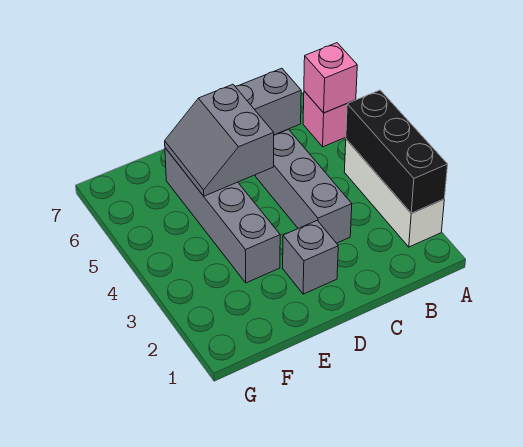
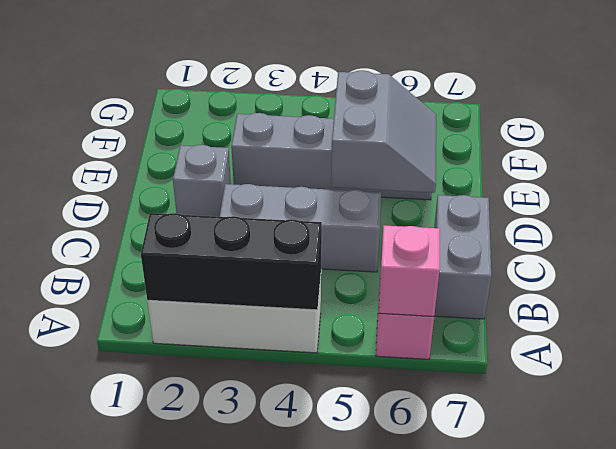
grey slope D5:E6 level 2 top D -> grey slope D5:E6 level 2 top 5

